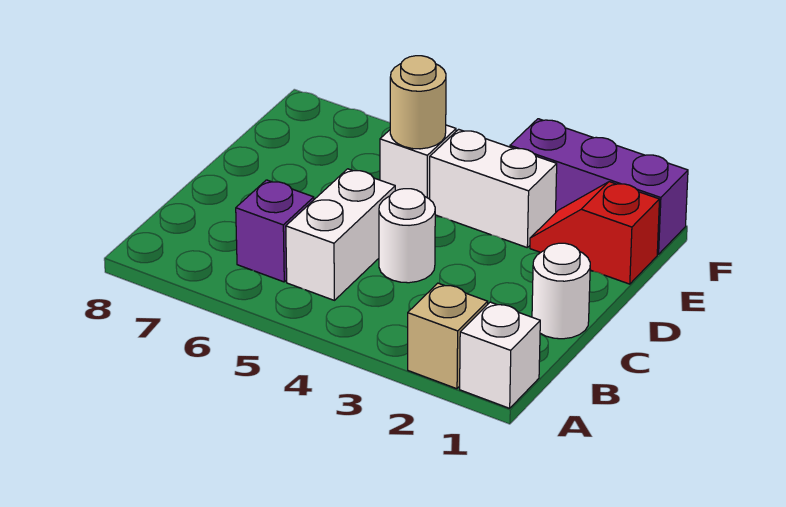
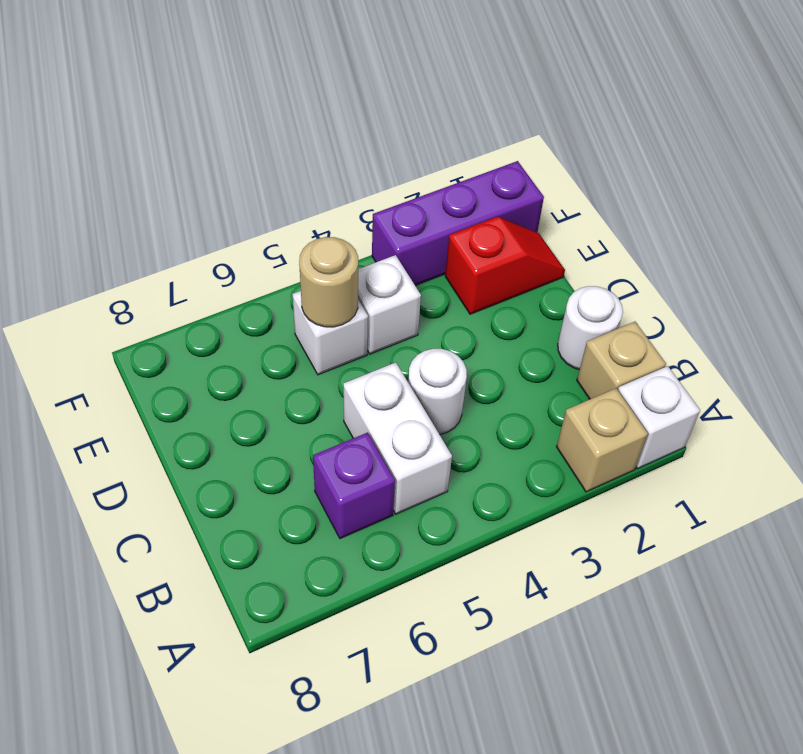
none -> tan brick B1 level 1
red slope E1:E2 level 1 top 1 -> red slope E1:E2 level 1 top 2
white brick E3:E4 level 1 -> white brick E4 level 1

